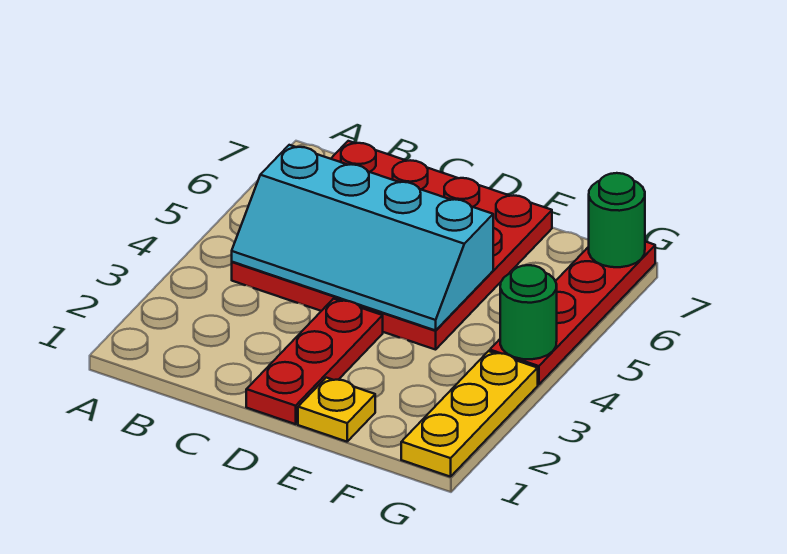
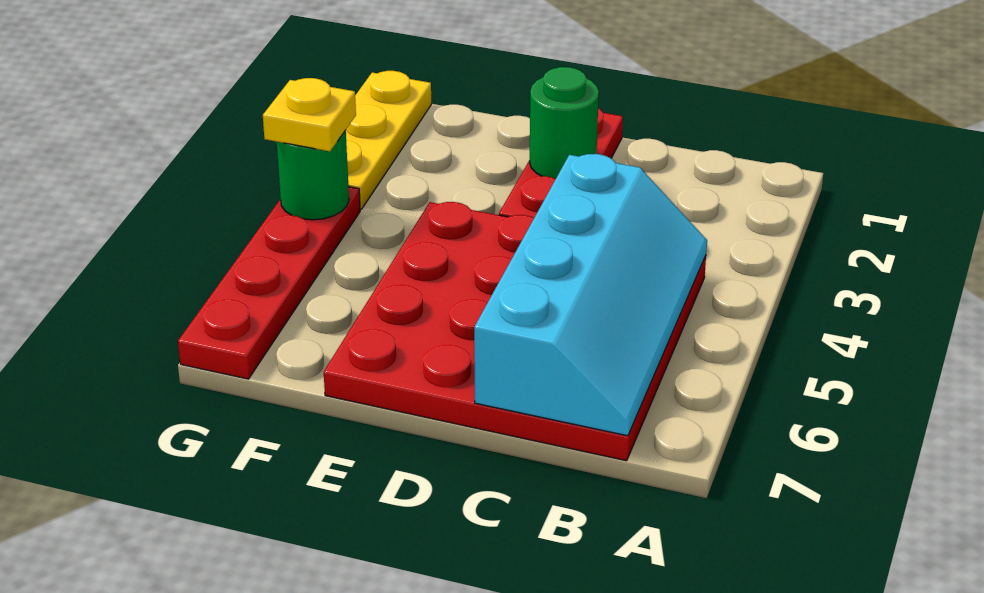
cyan slope B4:E5 level 2 top 5 -> cyan slope B4:C7 level 2 top C
yellow plate E1 level 1 -> yellow plate G4 level 3
green round brick G7 level 2 -> green round brick D2 level 2

